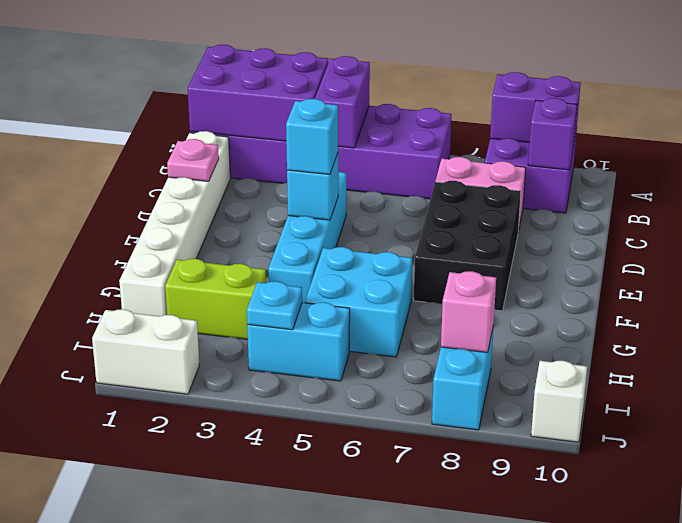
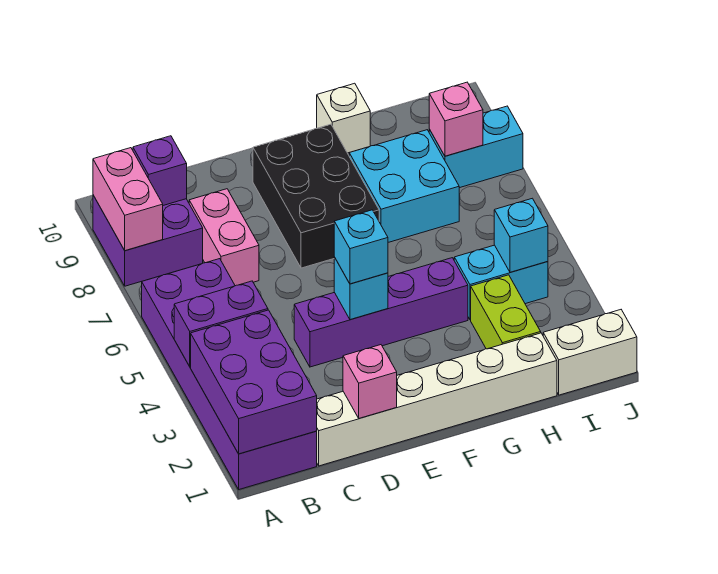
purple brick A8:A9 level 2 -> pink brick A8:A9 level 2
pink plate D1 level 2 -> pink brick D1 level 2
cyan brick D4:G4 level 1 -> purple brick D4:G4 level 1
black brick D7:F8 level 1 -> black brick E7:F9 level 1
cyan brick G5:H6 level 1 -> cyan brick G7:H8 level 1
cyan brick I4:I5 level 1 -> cyan brick H4:I4 level 1
cyan plate I4 level 2 -> cyan brick I4 level 2
white brick J1:J2 level 1 -> white brick I1:J1 level 1
white brick J10 level 1 -> white brick G10 level 1

